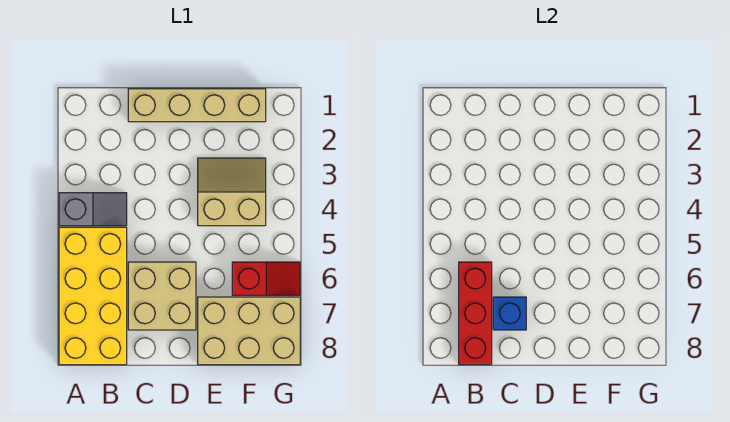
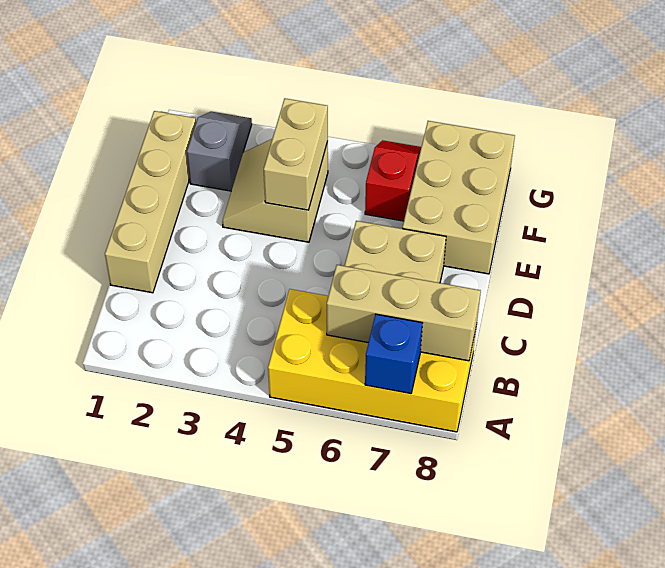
grey slope A4:B4 level 1 top A -> grey slope F2:G2 level 1 top F
red brick B6:B8 level 2 -> tan brick B6:B8 level 2
blue brick C7 level 2 -> blue brick A7 level 2
none -> tan brick E4:F4 level 2

